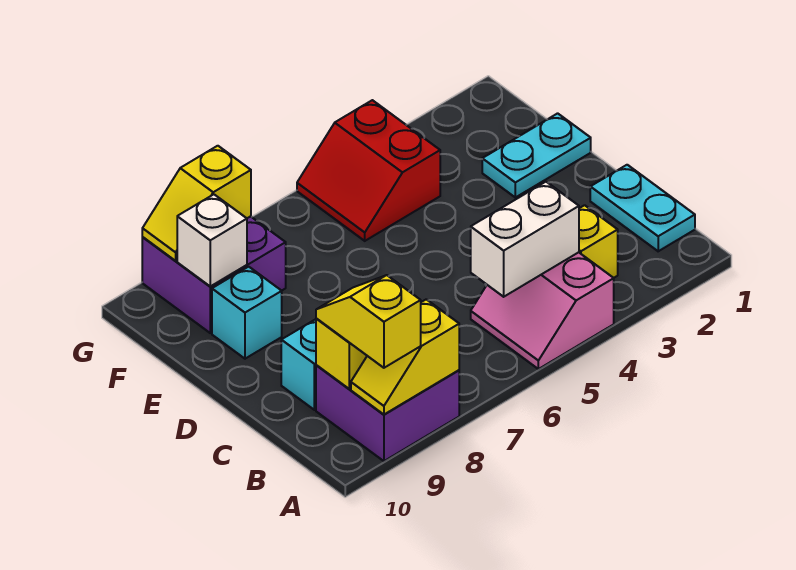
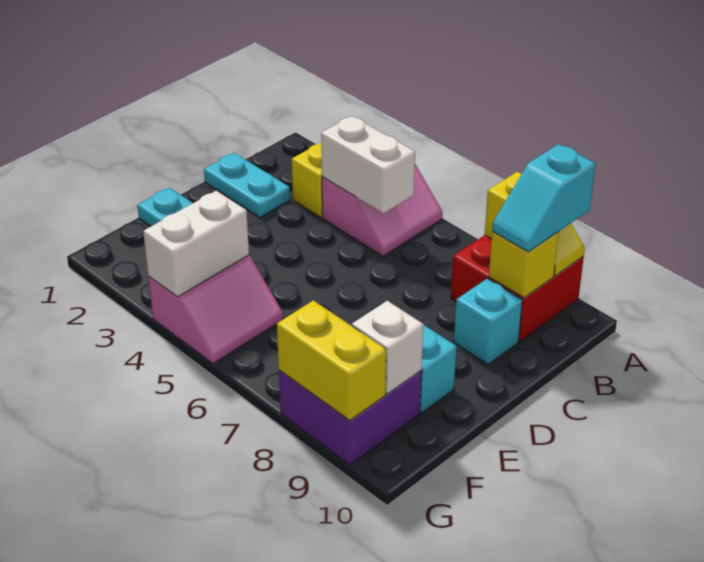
purple brick A8:B9 level 1 -> red brick A8:B9 level 1
yellow slope A9:B9 level 3 top A -> cyan slope A9:B9 level 3 top A
cyan plate B1:C1 level 1 -> cyan plate C1:C2 level 1
red slope F4:G5 level 1 top 4 -> pink slope F4:G5 level 1 top 4
none -> white brick F4:G4 level 2
yellow slope G8:G9 level 2 top 8 -> yellow brick G8:G9 level 2

